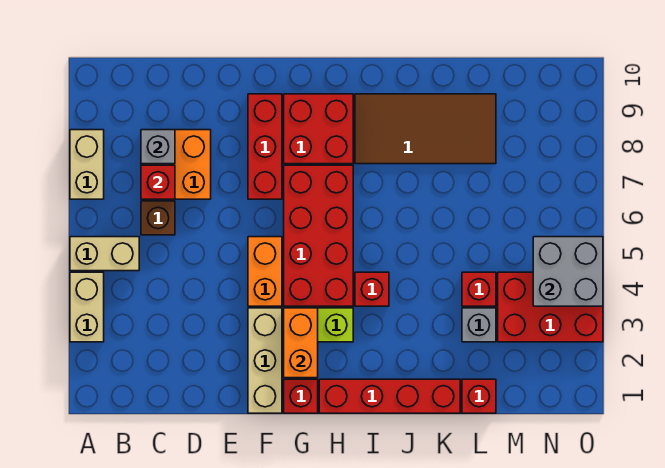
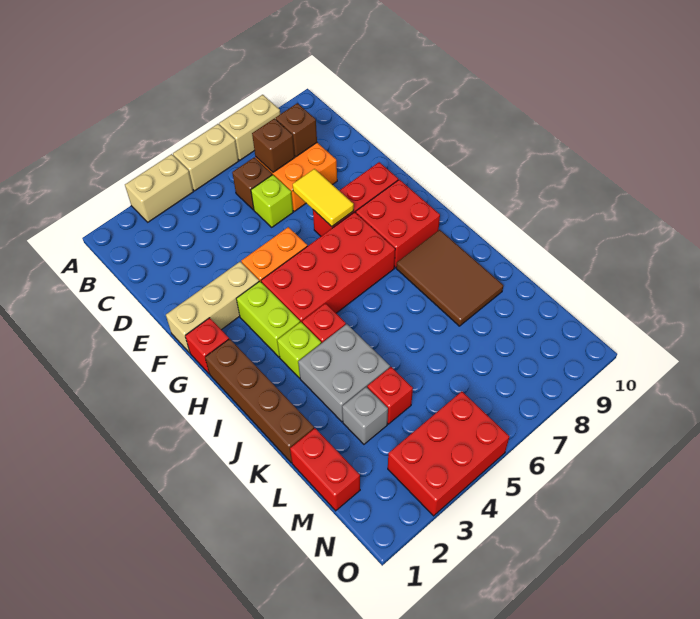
tan brick A5:B5 level 1 -> tan brick A5:A6 level 1
red brick C7 level 2 -> brown brick C7 level 2
grey brick C8 level 2 -> brown brick C8 level 2
none -> lime brick D6 level 1
none -> yellow tile E7:F7 level 2
orange brick G2:G3 level 2 -> none
red brick H1:K1 level 1 -> brown brick H1:K1 level 1
none -> lime brick I3 level 1
brown tile I8:L9 level 1 -> brown tile I8:K9 level 1
red brick L1 level 1 -> red brick L1:M1 level 1
red brick M3:O4 level 1 -> red brick N3:O5 level 1
grey brick N4:O5 level 2 -> grey brick J3:K4 level 1

